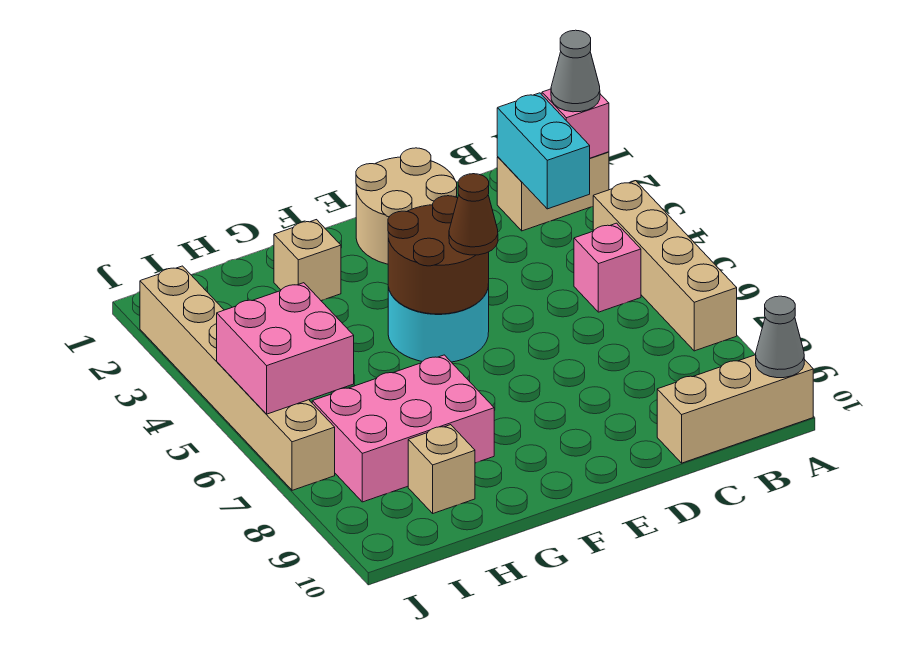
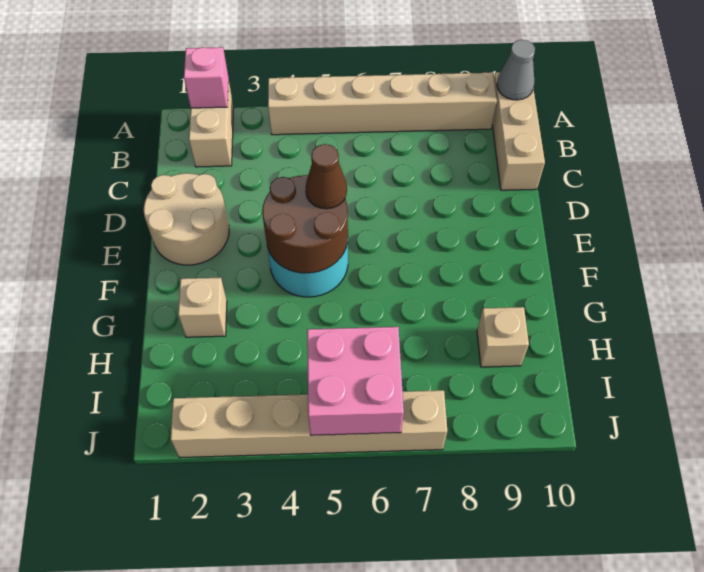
grey cone A2 level 3 -> none
tan brick A4:A7 level 1 -> tan brick A4:A9 level 1
cyan brick B2:B3 level 2 -> none
pink brick B5 level 1 -> none
pink brick G7:I8 level 1 -> none

